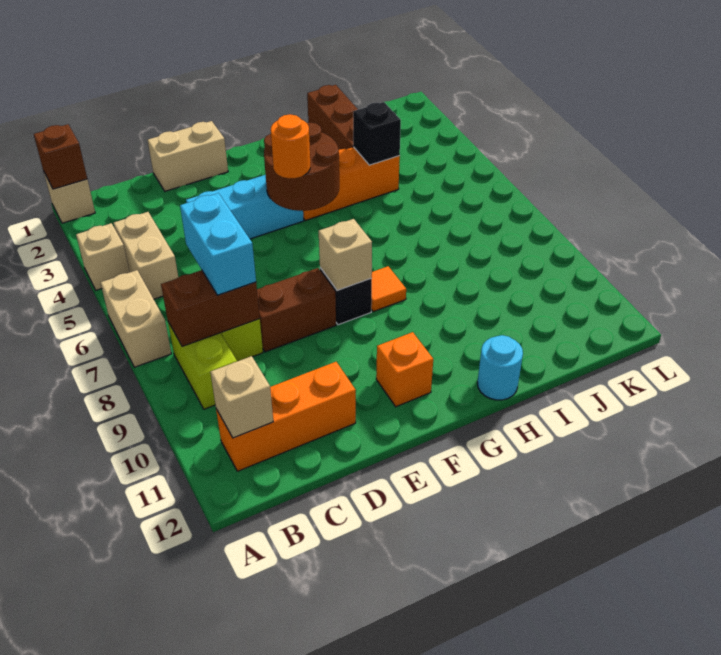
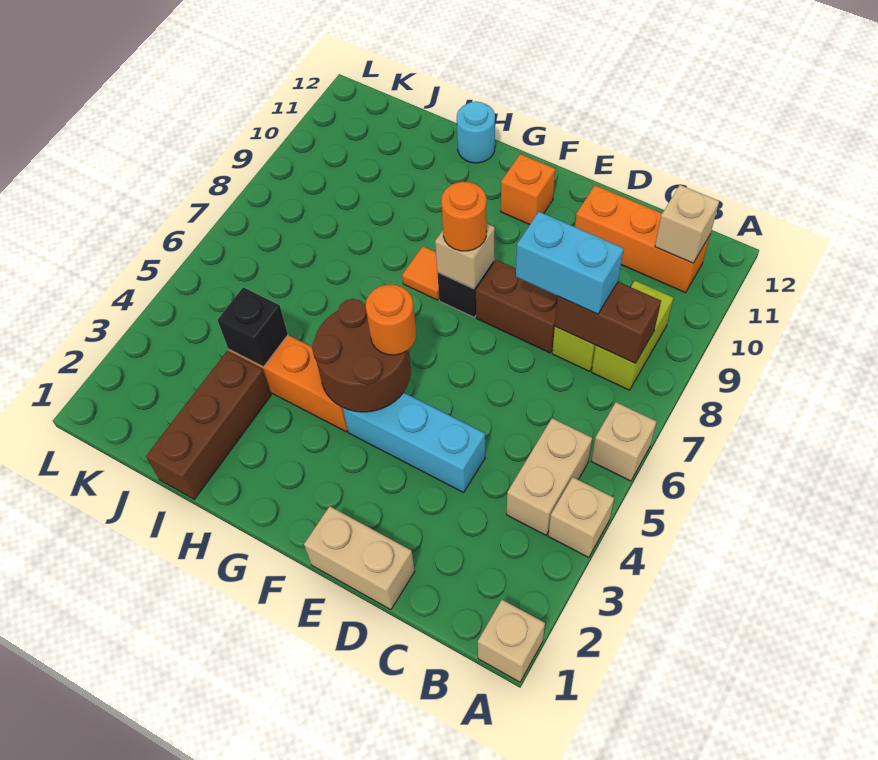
brown brick A1 level 2 -> none
tan brick A6:A7 level 1 -> tan brick A6 level 1
cyan brick C7:C8 level 3 -> cyan brick C8:D8 level 3
none -> orange round brick F8 level 3

